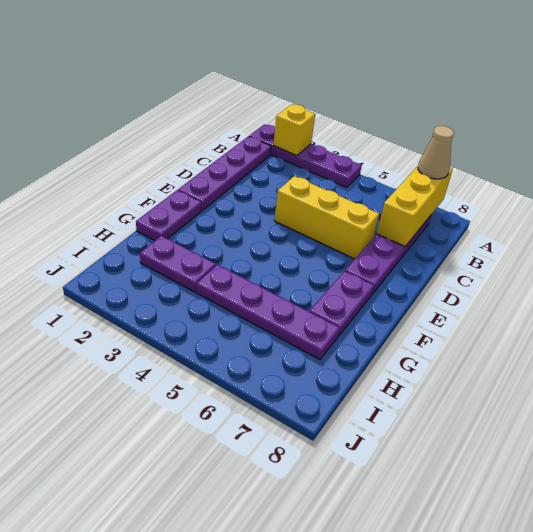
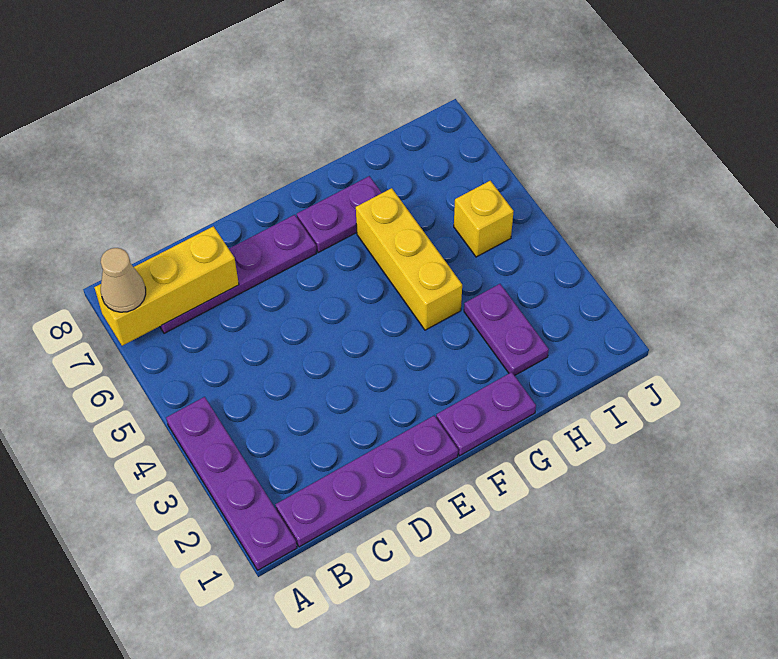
yellow brick A2 level 2 -> yellow brick I5 level 1
yellow brick D4:D6 level 1 -> yellow brick G4:G6 level 1
purple plate H4:H7 level 1 -> none

